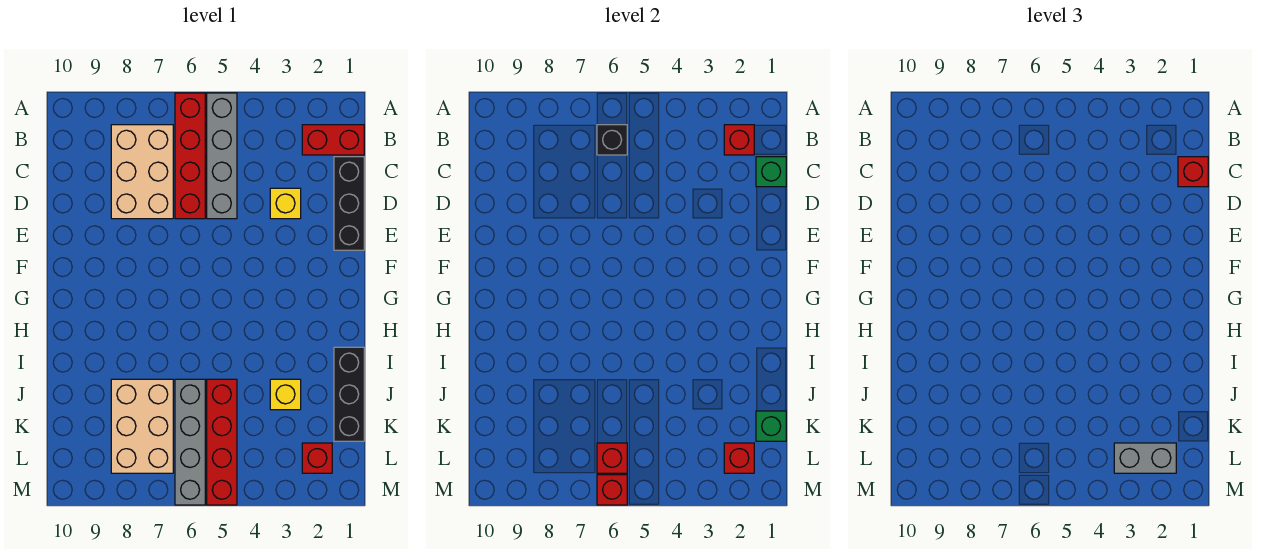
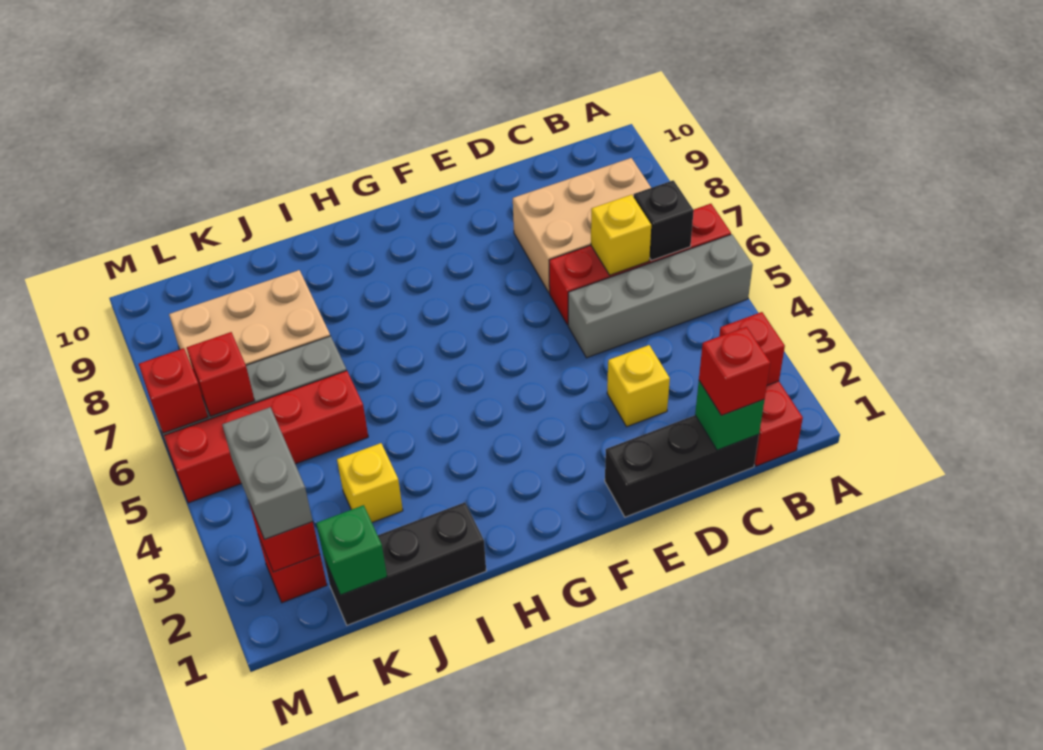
none -> yellow brick C6 level 2

